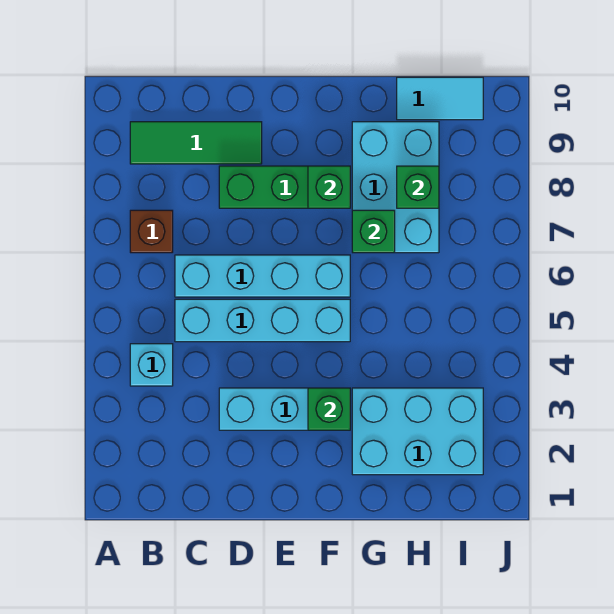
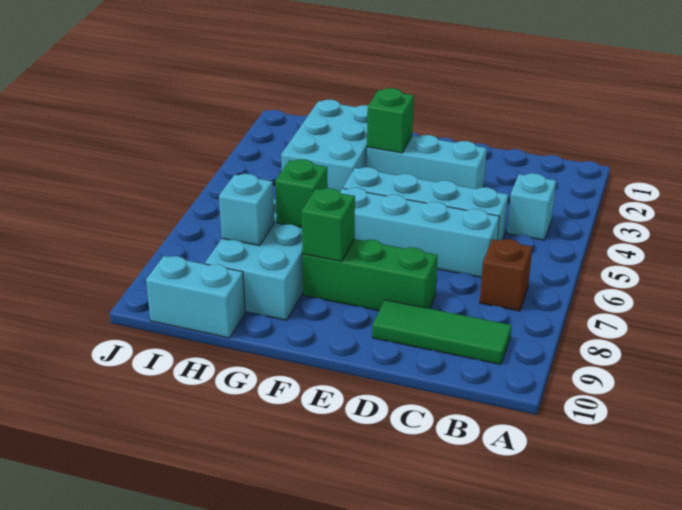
cyan brick G2:I3 level 1 -> cyan brick G2:H4 level 1
green brick H8 level 2 -> cyan brick H8 level 2
cyan tile H10:I10 level 1 -> cyan brick H10:I10 level 1

